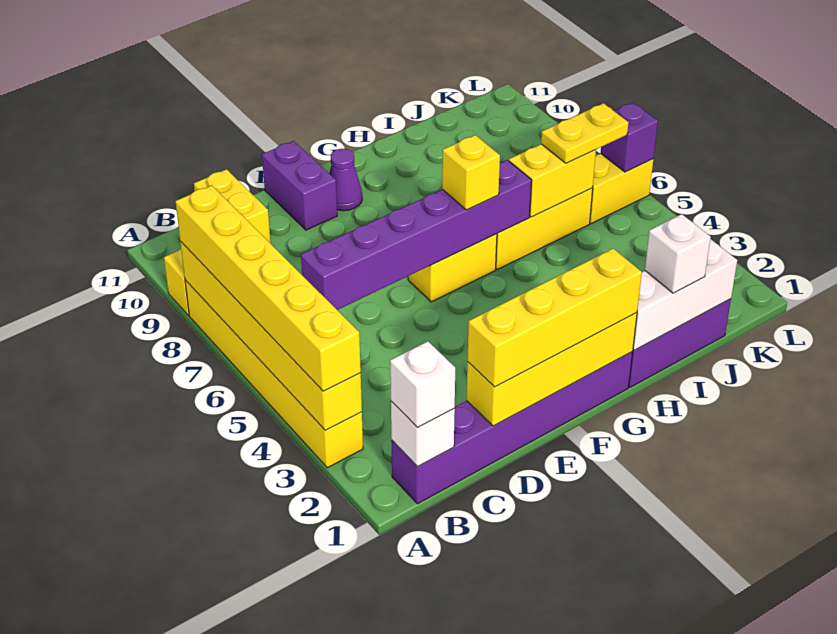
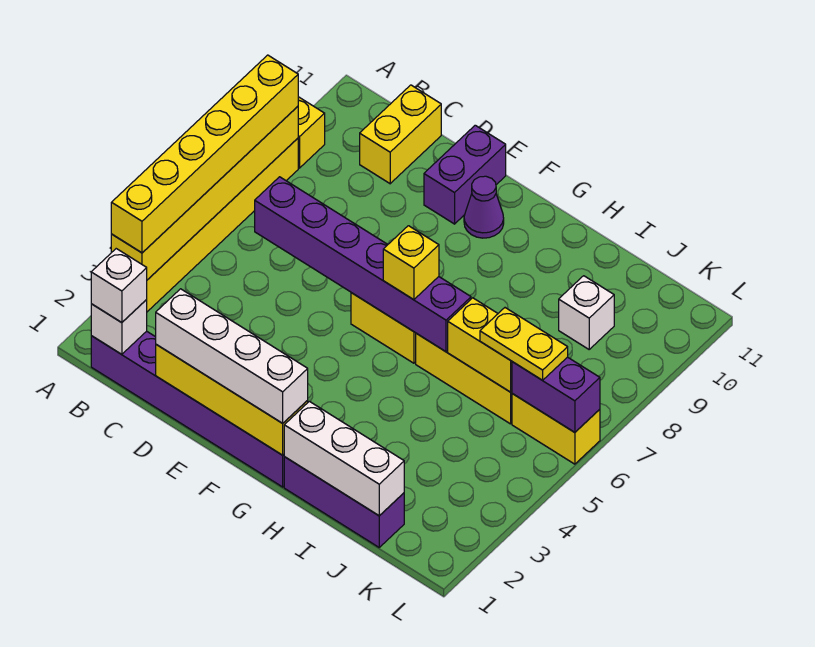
yellow brick D1:G1 level 3 -> white brick D1:G1 level 3
white brick I1 level 3 -> white brick J9 level 1
purple brick L6 level 2 -> purple brick K6:L6 level 2

